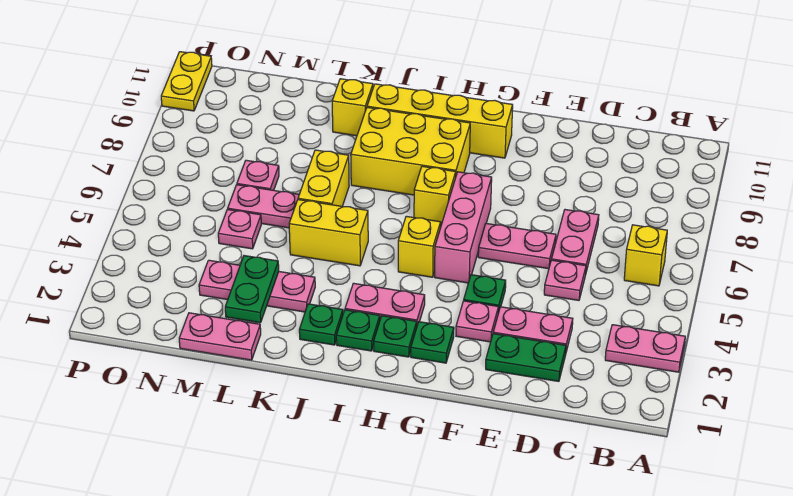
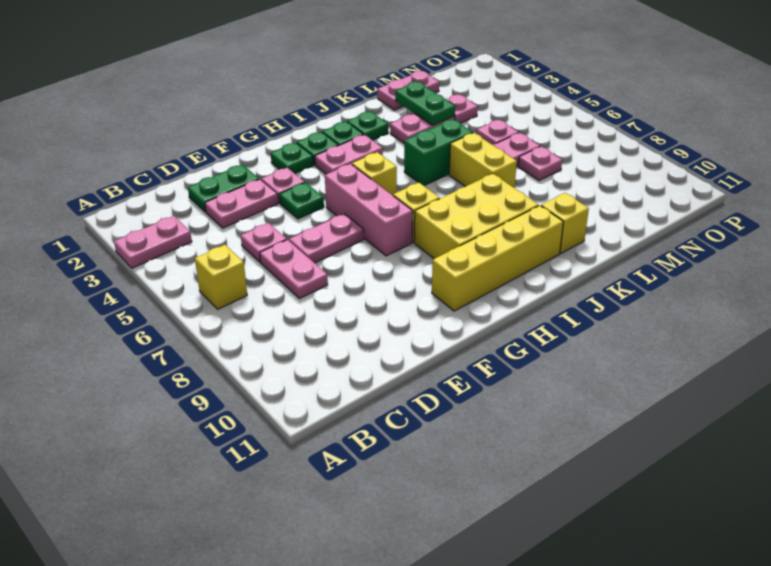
yellow brick J5:K5 level 1 -> green brick J5:K5 level 1
yellow plate P10:P11 level 1 -> none

